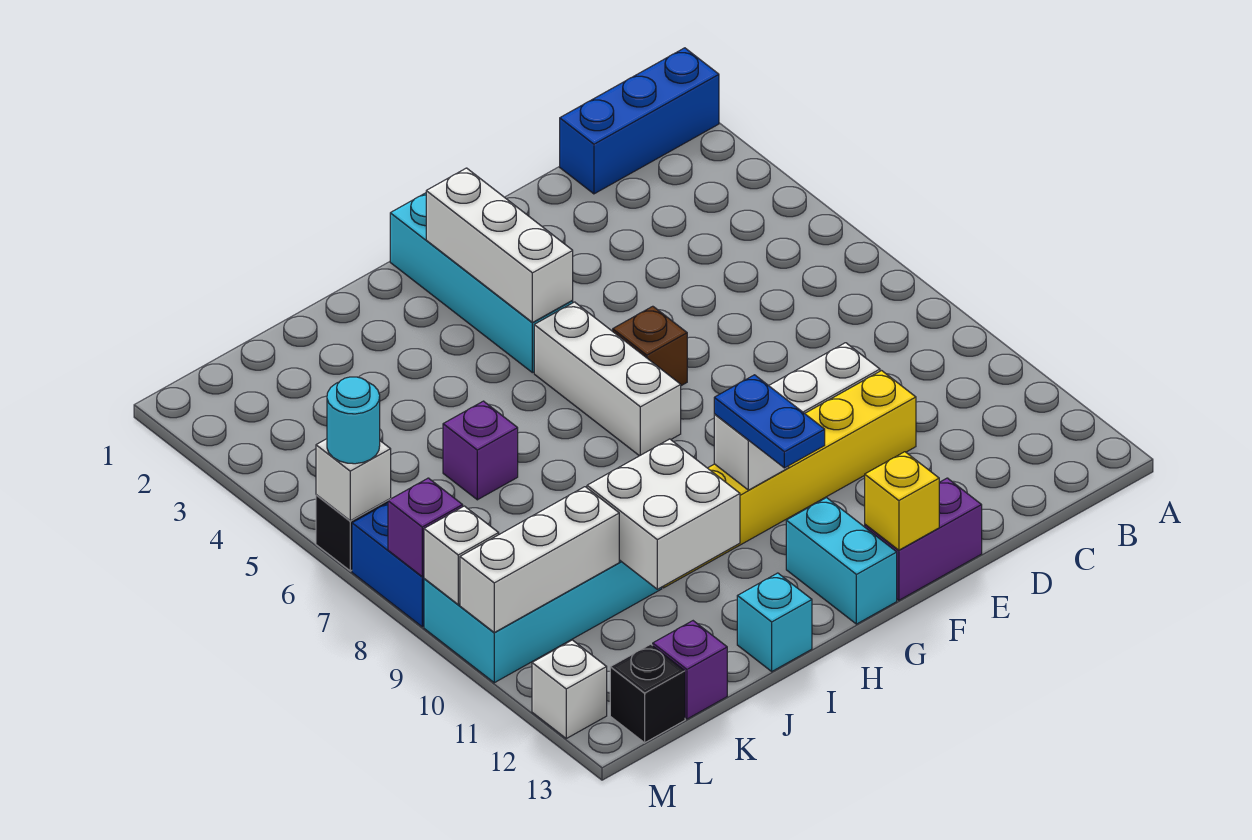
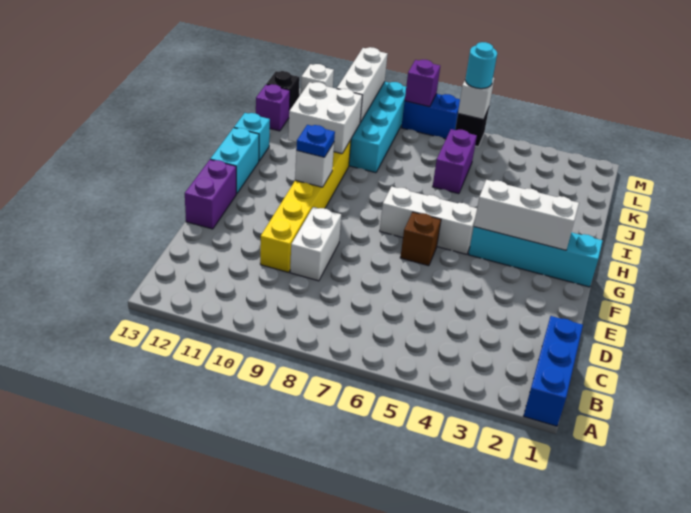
yellow brick F13 level 2 -> none
blue plate G10:G11 level 3 -> blue plate G10 level 3
cyan brick G12:G13 level 1 -> cyan brick G13:H13 level 1
purple brick J6 level 1 -> purple brick J6:K6 level 1
white brick M9 level 2 -> none

